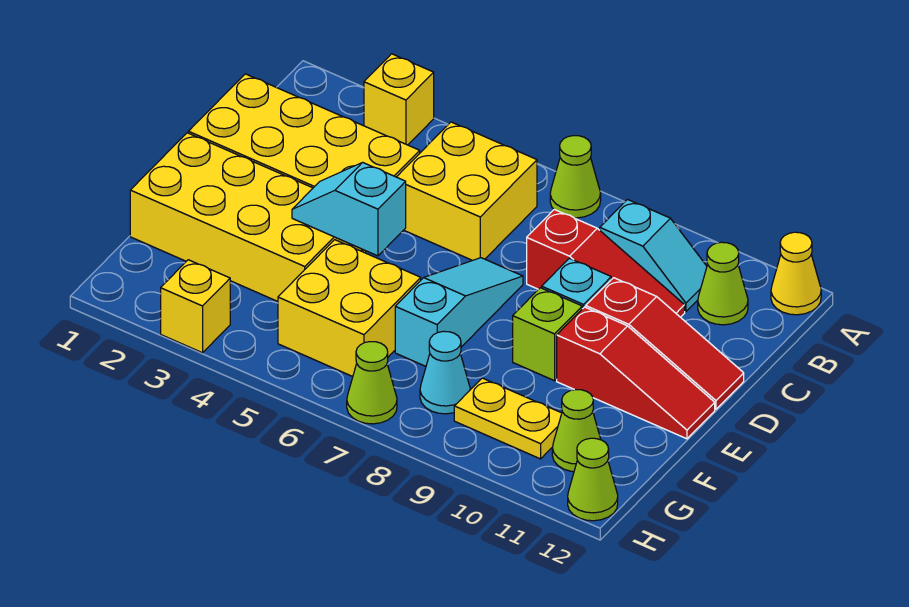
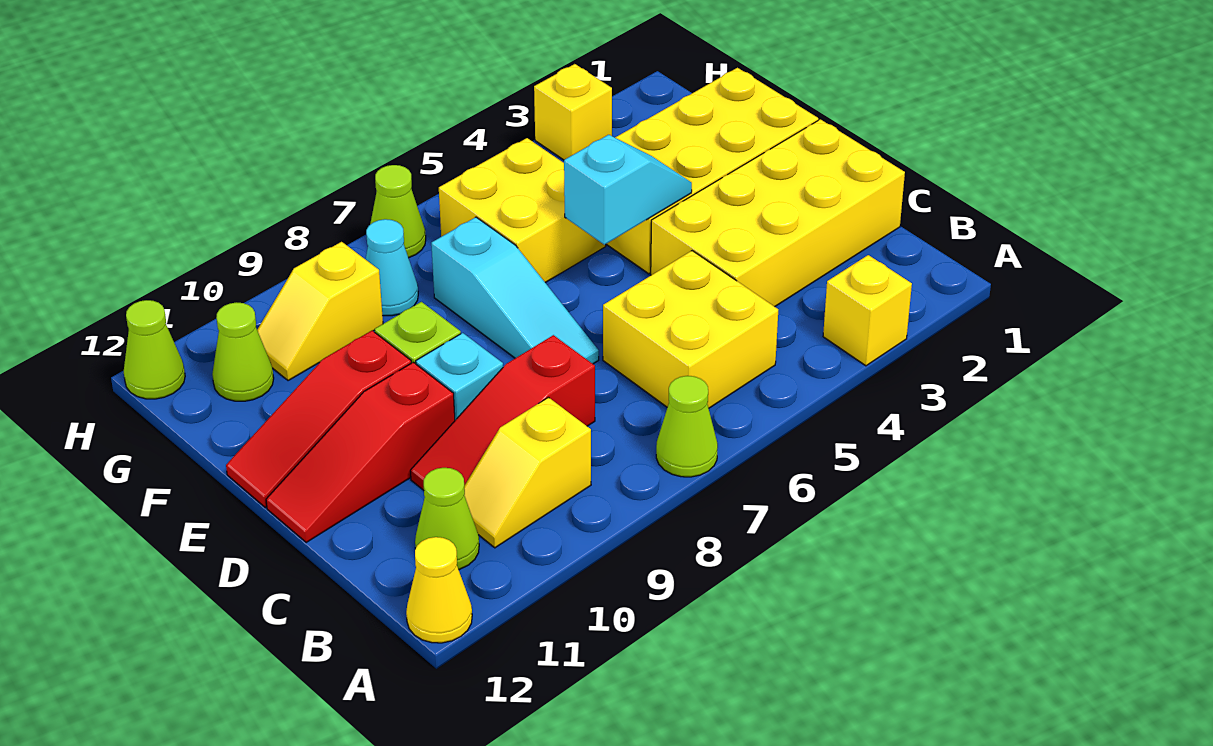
cyan slope B9:B10 level 1 top 9 -> yellow slope B9:B10 level 1 top 9
yellow plate G9:G10 level 1 -> yellow slope G9:G10 level 1 top 9

